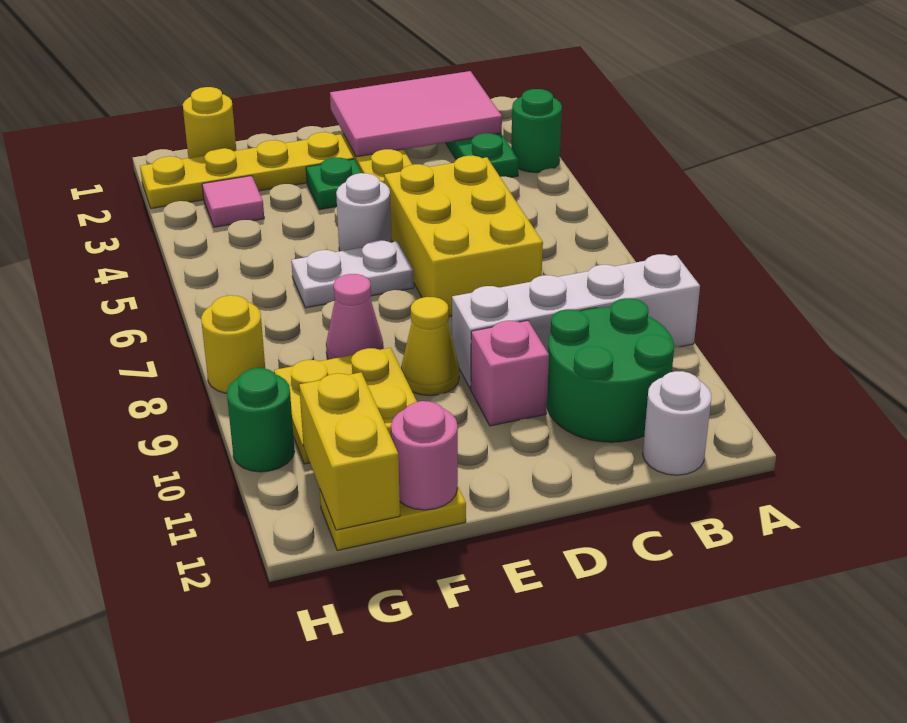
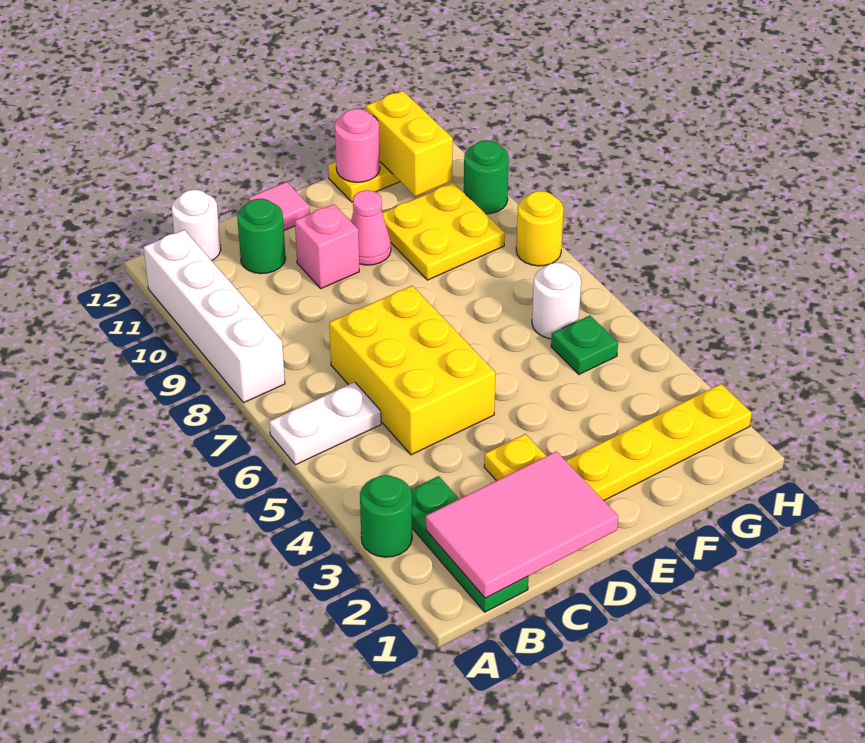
white brick A9:D9 level 1 -> white brick A8:A11 level 1
green round brick B10:C11 level 1 -> green round brick C11 level 1
green plate E3 level 1 -> green plate G5 level 1
white round brick E5 level 1 -> white round brick G6 level 1
white plate E6:F6 level 1 -> white plate A6:B6 level 1
yellow cone E9 level 1 -> none
pink cone F8 level 1 -> pink cone E10 level 1
yellow round brick G1 level 1 -> none
pink tile G3 level 1 -> pink tile D12 level 1

